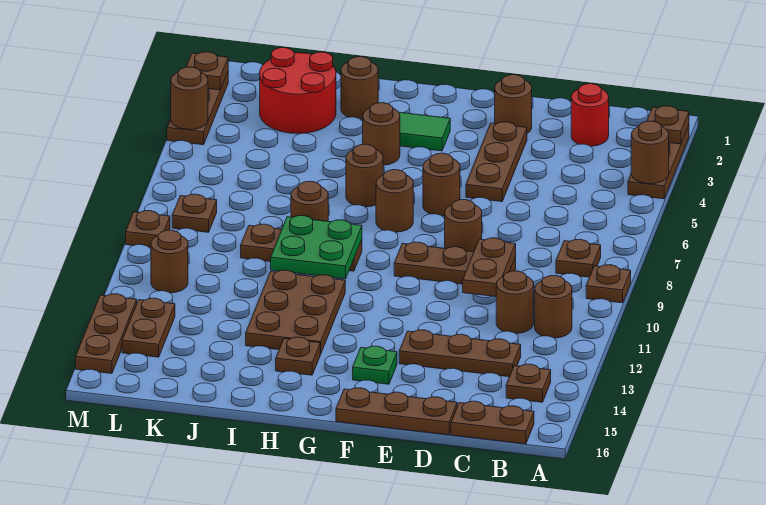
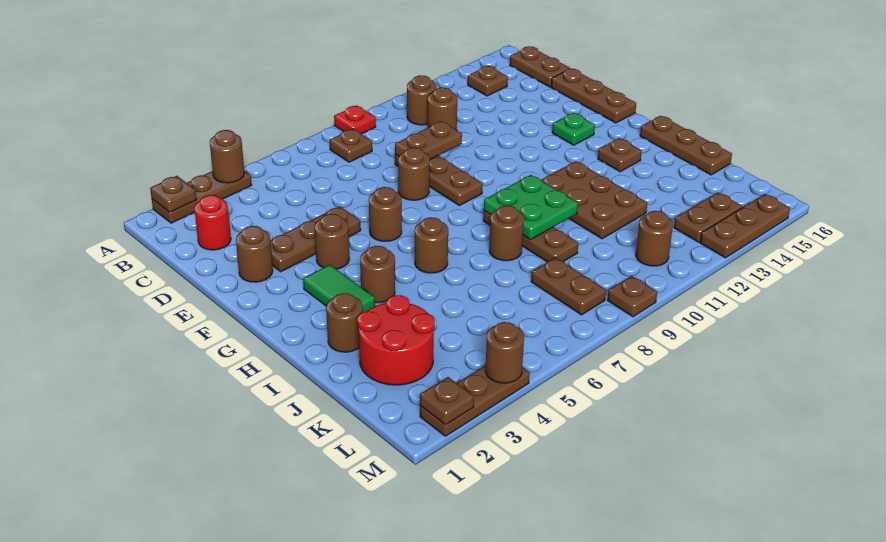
brown plate A9 level 1 -> red plate A9 level 1
brown plate C13:E13 level 1 -> brown plate H16:J16 level 1
brown round brick G7 level 1 -> brown round brick F4 level 1
brown plate H11:I13 level 1 -> brown plate H11:J12 level 1
brown plate L8 level 1 -> brown plate K8:L8 level 1

